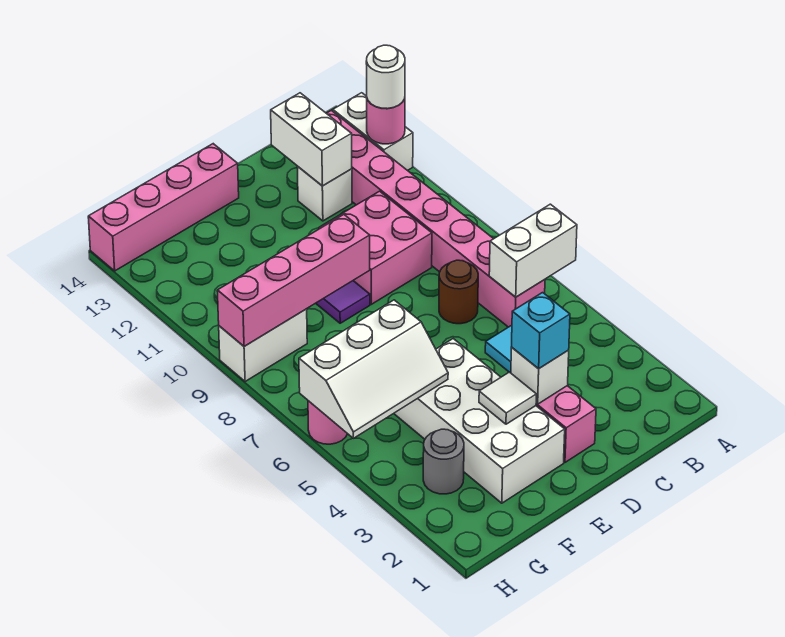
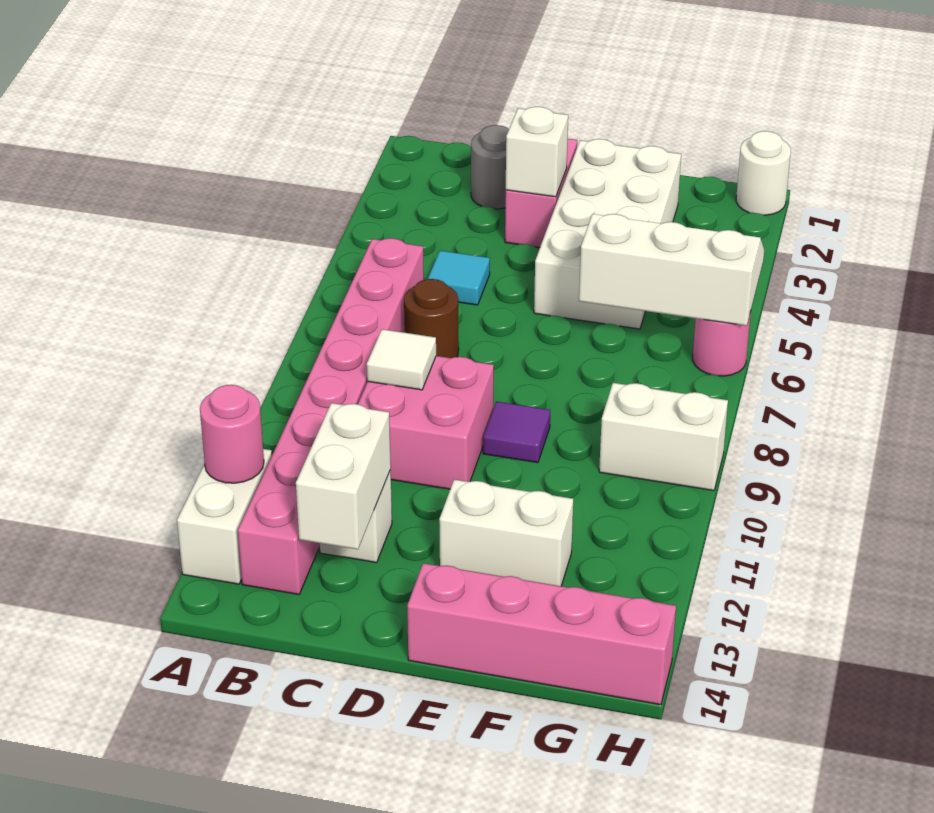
white brick A6:B6 level 2 -> white brick E12:F12 level 1
white round brick A12 level 3 -> white round brick H1 level 1
cyan brick D3 level 3 -> none
white tile E3 level 2 -> white tile C9 level 2
pink brick E9:H9 level 2 -> none
grey round brick G3 level 1 -> grey round brick C2 level 1

